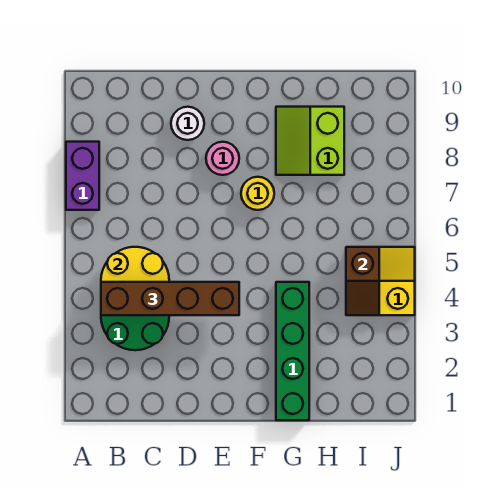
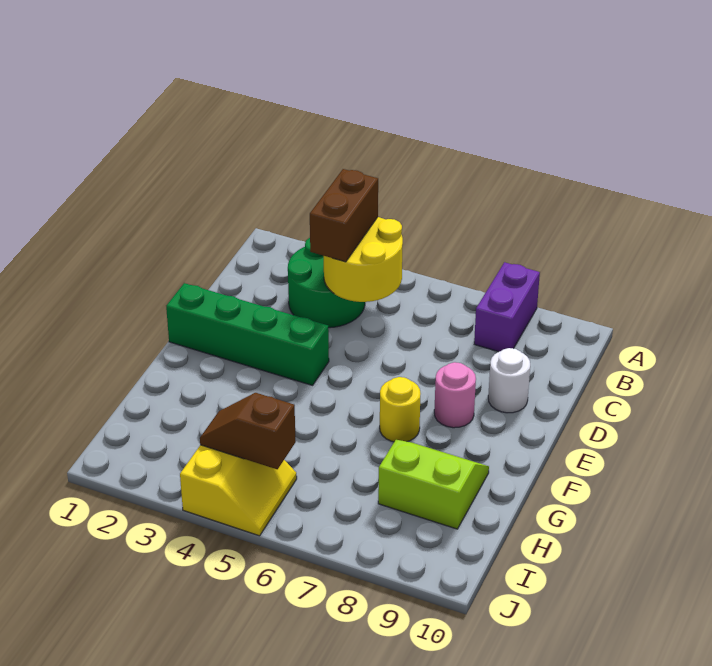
purple brick A7:A8 level 1 -> purple brick A8:B8 level 1
brown brick B4:E4 level 3 -> brown brick B4:C4 level 3
green brick G1:G4 level 1 -> green brick E1:E4 level 1

